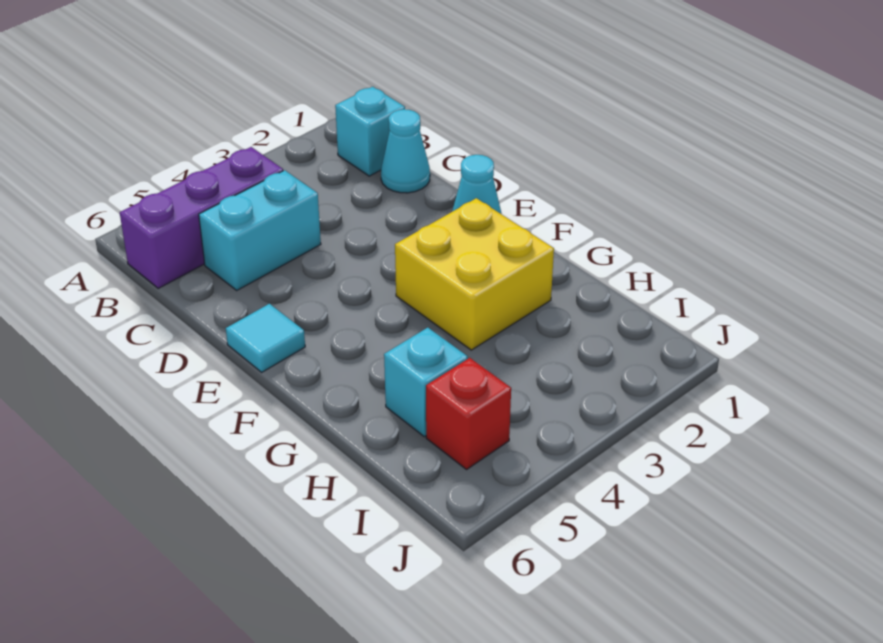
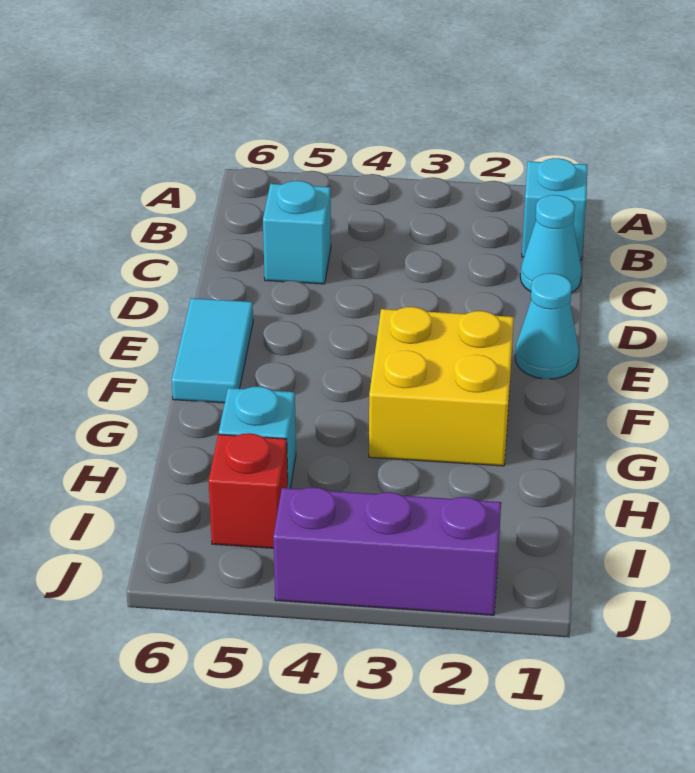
purple brick B4:B6 level 1 -> purple brick J2:J4 level 1
cyan brick C4:C5 level 1 -> cyan brick C5 level 1
cyan tile E6 level 1 -> cyan tile E6:F6 level 1

